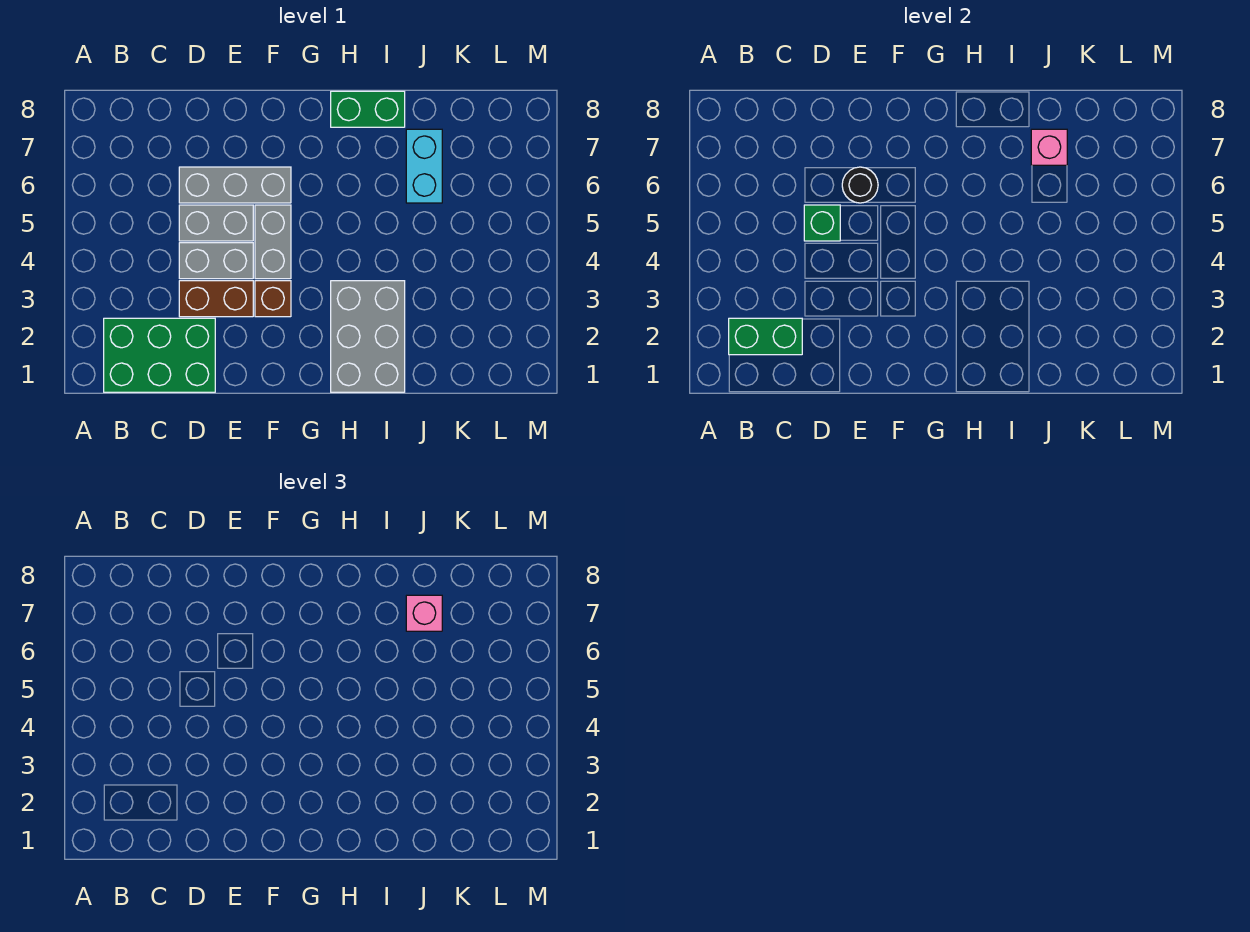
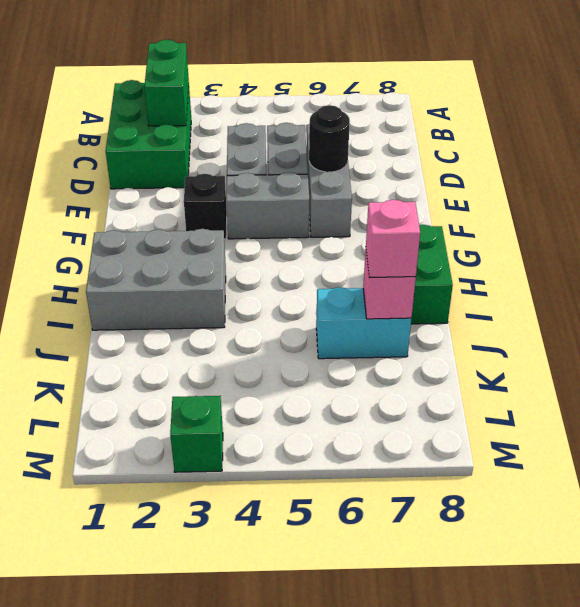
brown brick D3:E3 level 1 -> none
green brick D5 level 2 -> green brick M3 level 1
brown brick F3 level 1 -> black brick F3 level 1

